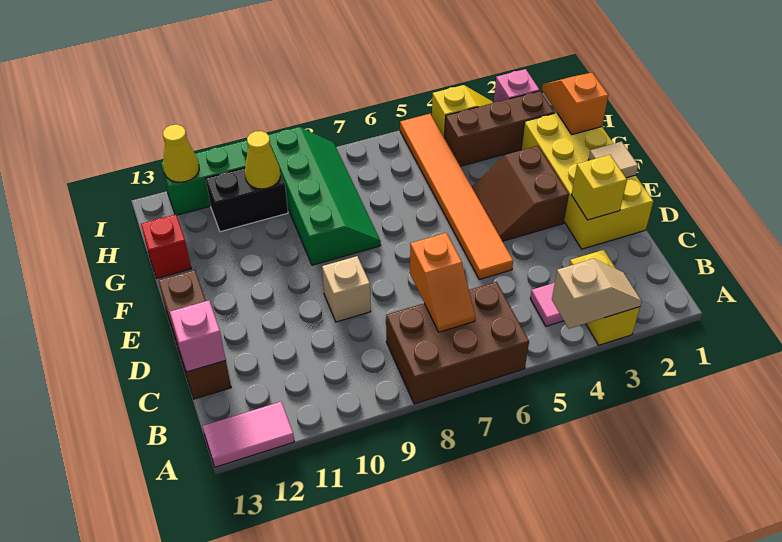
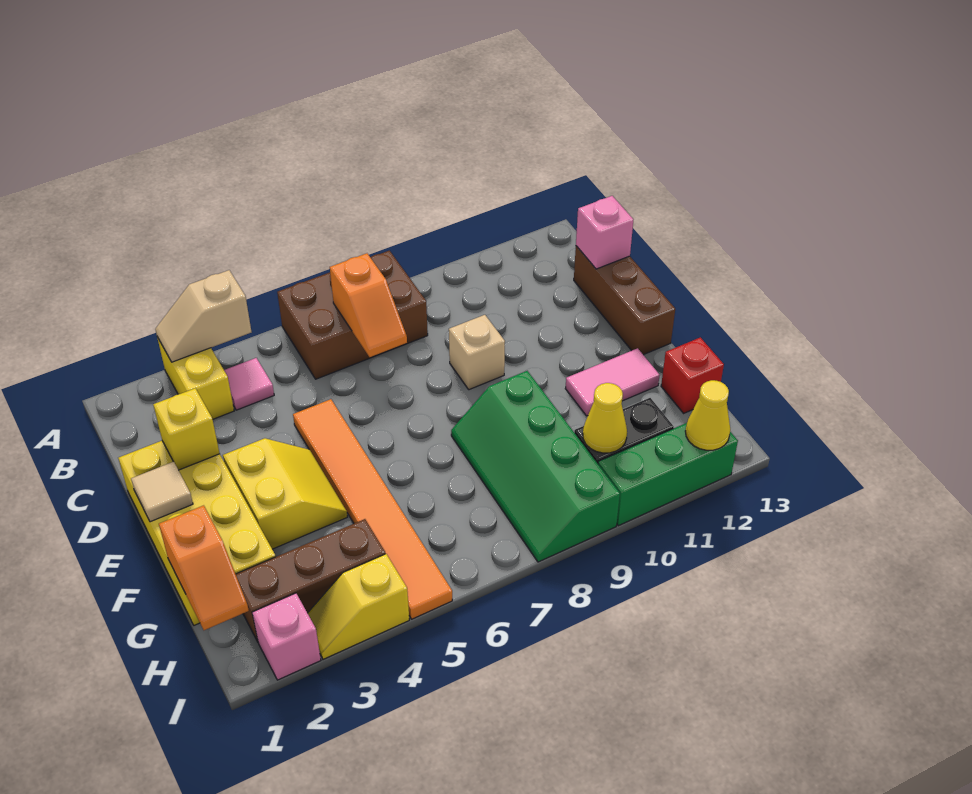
pink tile A12:A13 level 1 -> pink tile F11:F12 level 1
orange slope B7:C7 level 2 top C -> orange slope B7:C7 level 2 top B
brown slope E3:F4 level 1 top 3 -> yellow slope E3:F4 level 1 top 3

